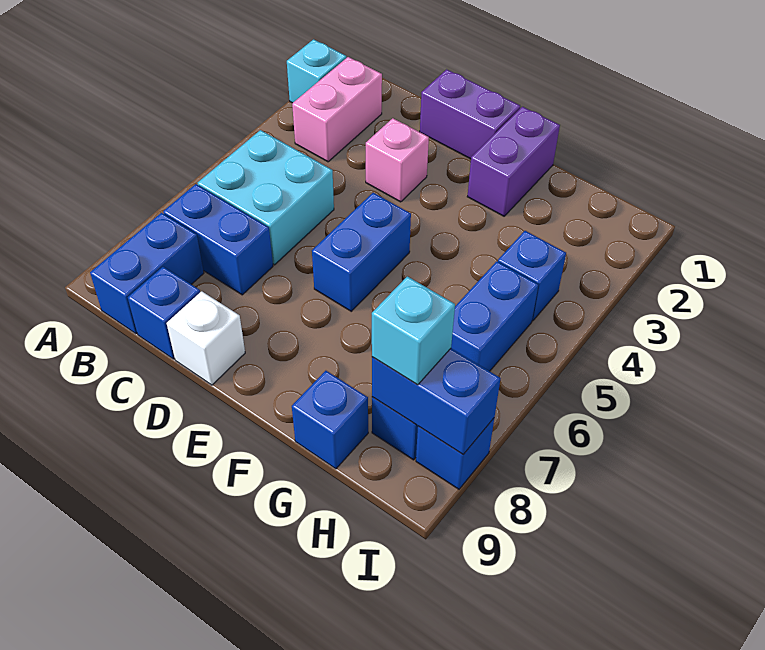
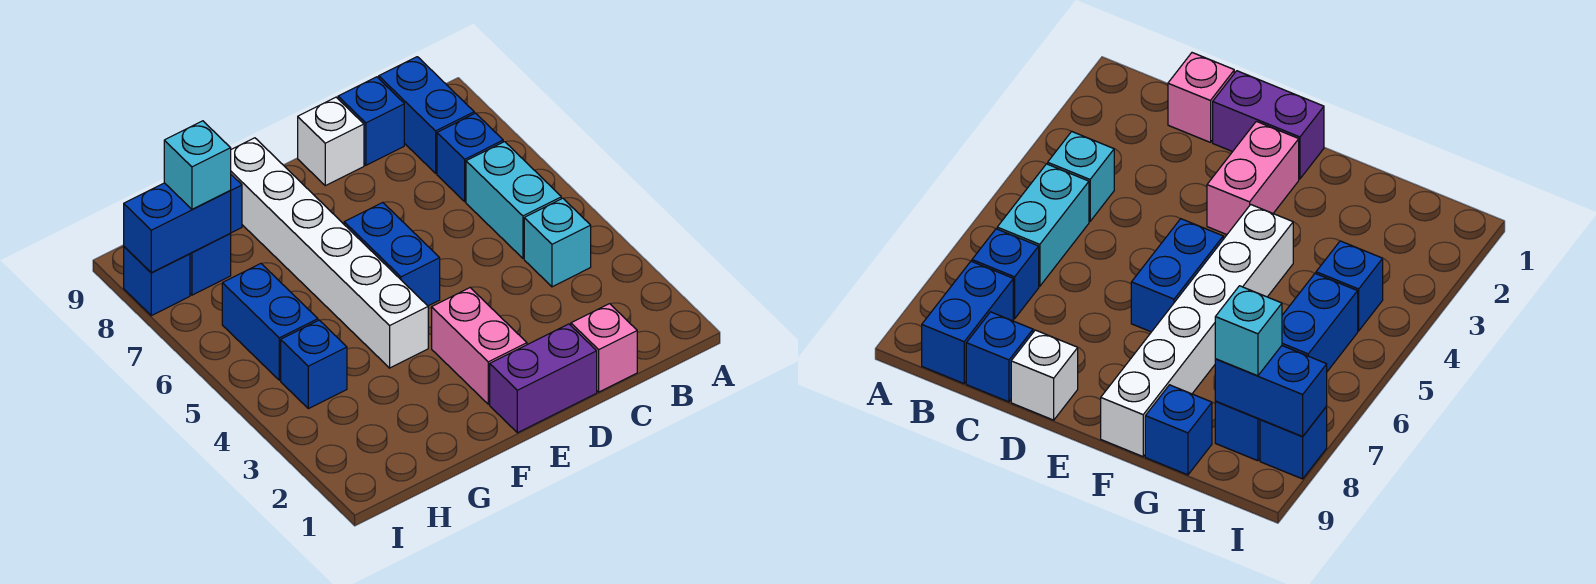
cyan brick A2 level 1 -> cyan brick B4 level 1
pink brick B2:B3 level 1 -> pink brick E2:E3 level 1
cyan brick B5:C6 level 1 -> cyan brick B5:B6 level 1
blue brick B7:C7 level 1 -> blue brick B7 level 1
pink brick D3 level 1 -> pink brick C1 level 1
purple brick F1:F2 level 1 -> none
none -> white brick F4:F9 level 1

